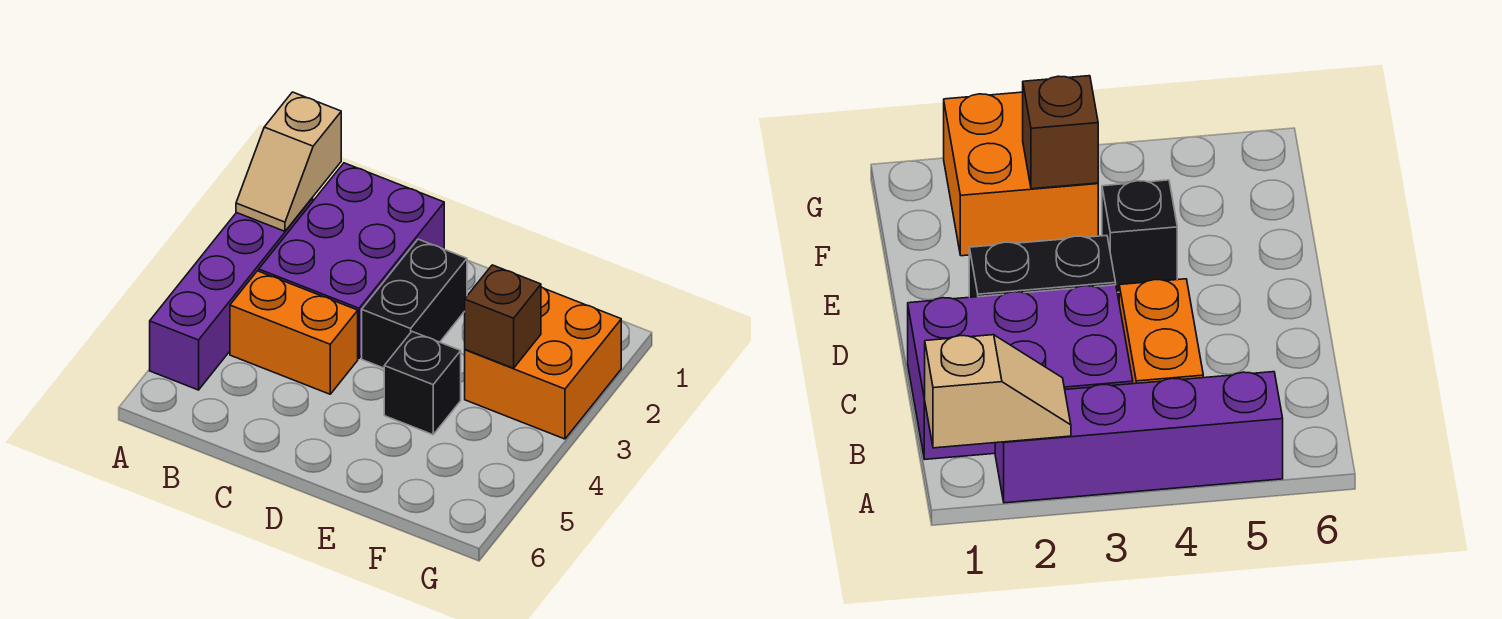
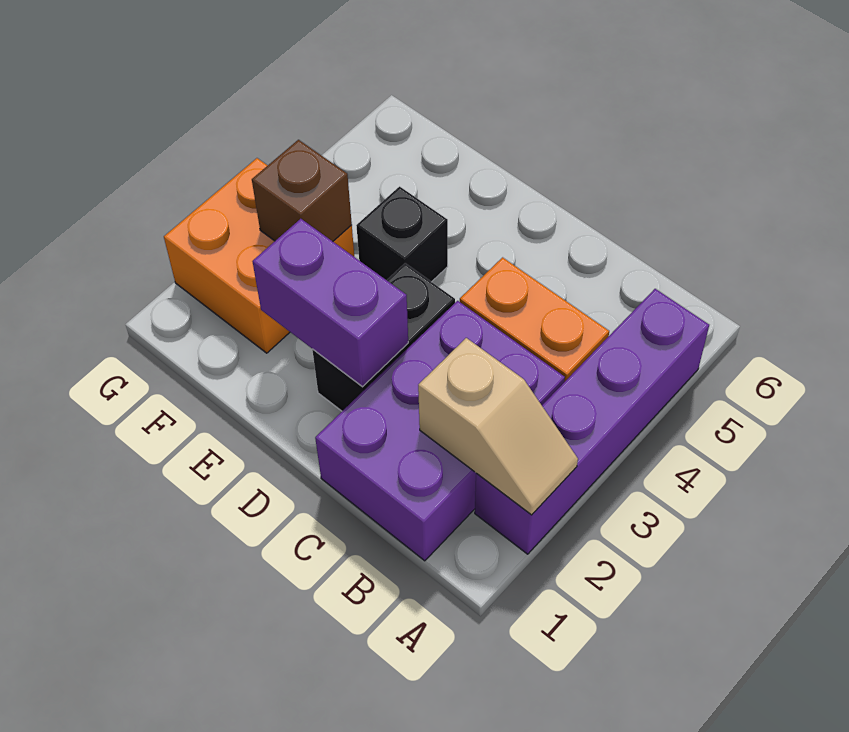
tan slope A1:A2 level 2 top 1 -> tan slope A2:B2 level 2 top B
none -> purple brick D2:E2 level 2

